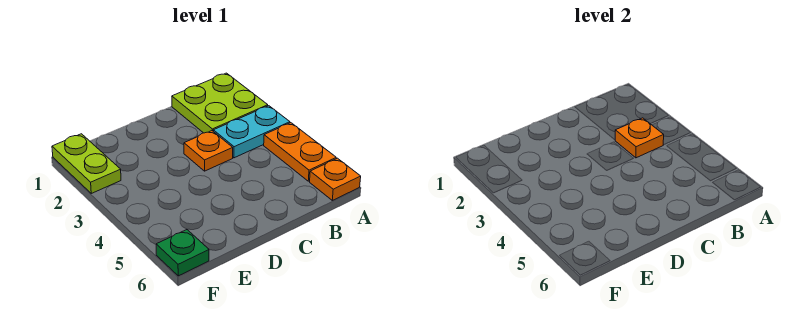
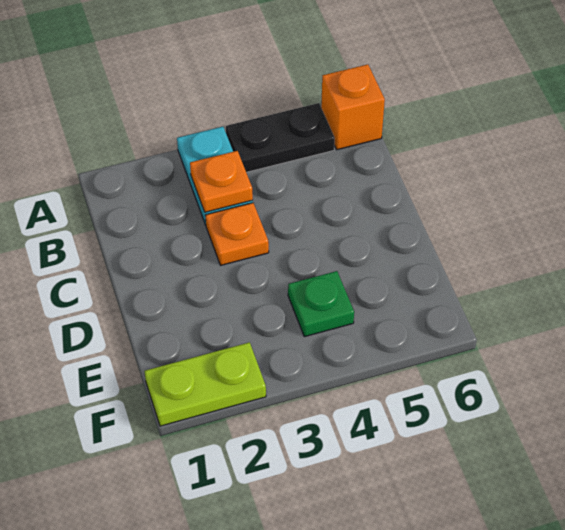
lime plate A1:B2 level 1 -> none
orange plate A4:A5 level 1 -> black plate A4:A5 level 1
orange plate A6 level 1 -> orange brick A6 level 1
green plate F6 level 1 -> green plate E4 level 1

